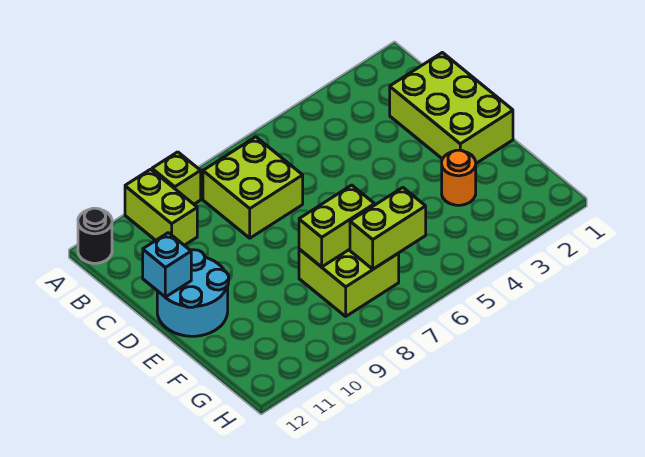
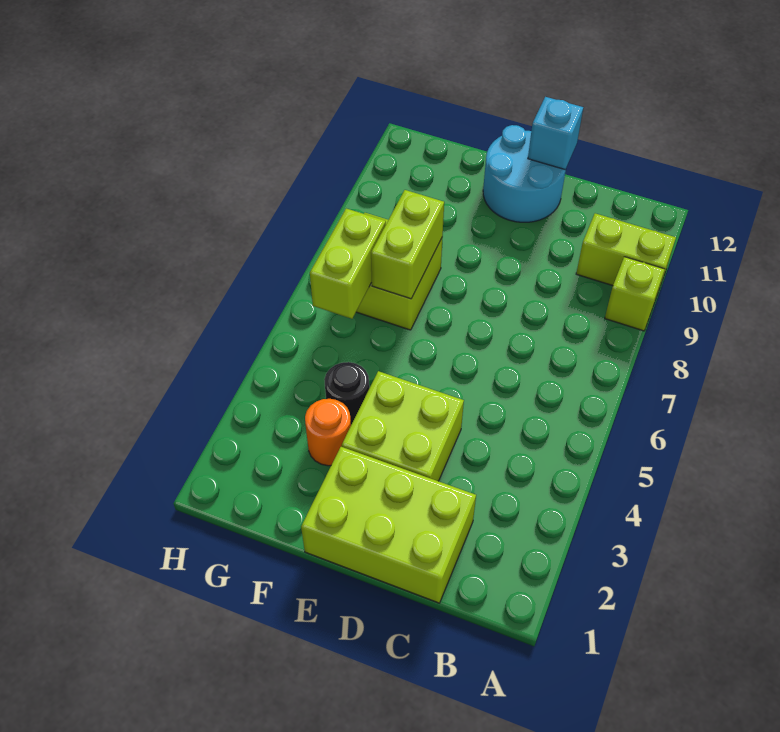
black round brick A12 level 1 -> black round brick F4 level 1
lime brick B7:C8 level 1 -> lime brick D3:E4 level 1

